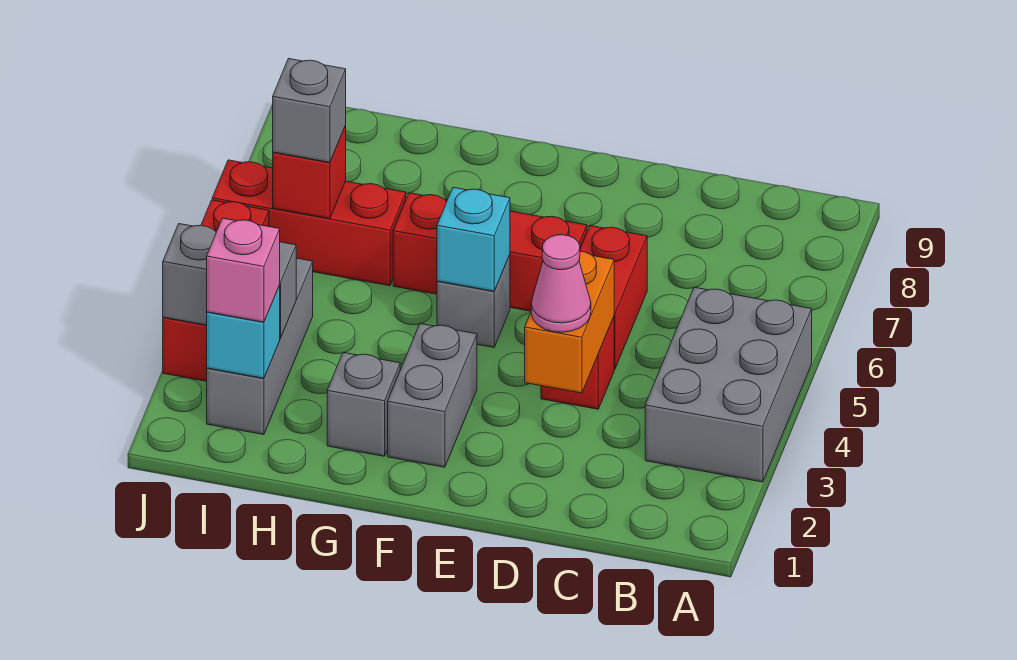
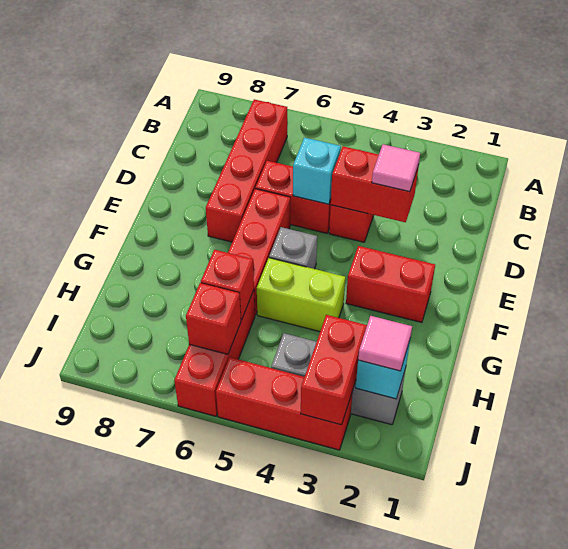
grey brick A3:B5 level 1 -> none
none -> red brick B7:E7 level 1
orange brick D3:D4 level 2 -> red brick D3:D4 level 2
pink cone D3 level 3 -> pink tile D3 level 3
grey brick F2:F3 level 1 -> red brick F2:F3 level 1
cyan brick F5 level 2 -> cyan brick D5 level 2
grey brick G2 level 1 -> none
none -> lime brick G4:G5 level 1
none -> red brick H6 level 2
pink brick I2 level 3 -> pink tile I2 level 3
grey brick I3:J3 level 2 -> red brick I3:J3 level 2
grey brick I6 level 3 -> none

